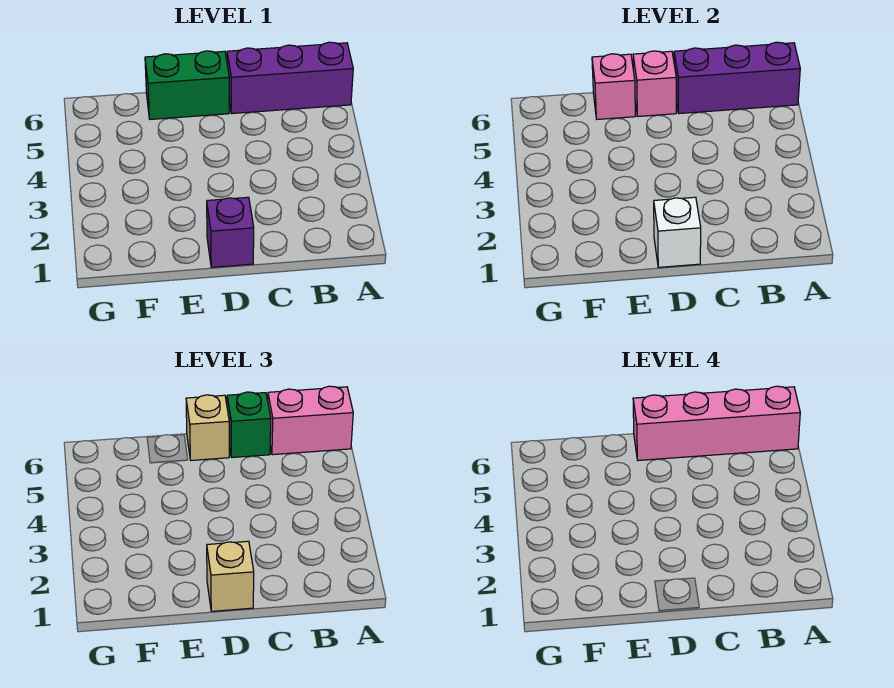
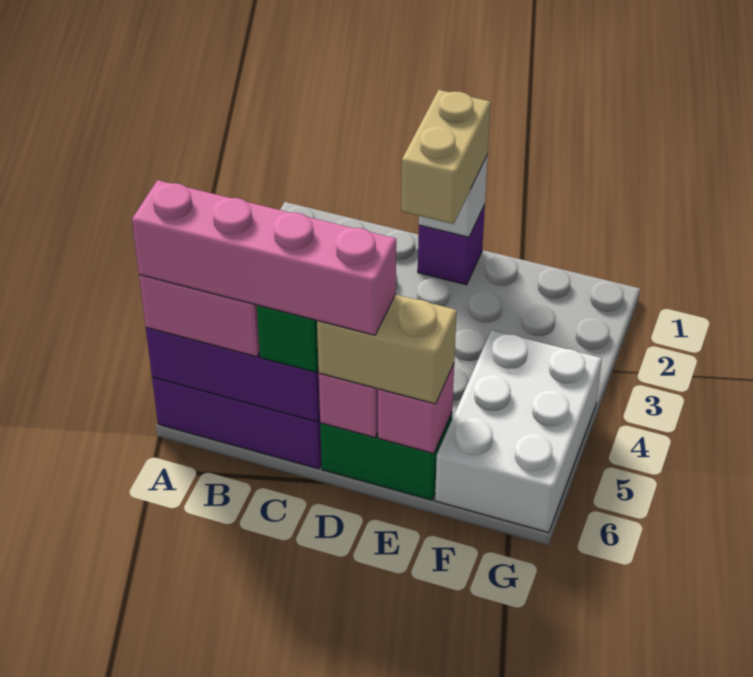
tan brick D1 level 3 -> tan brick D1:D2 level 3
tan brick D6 level 3 -> tan brick D6:E6 level 3
none -> white brick F4:G6 level 1

